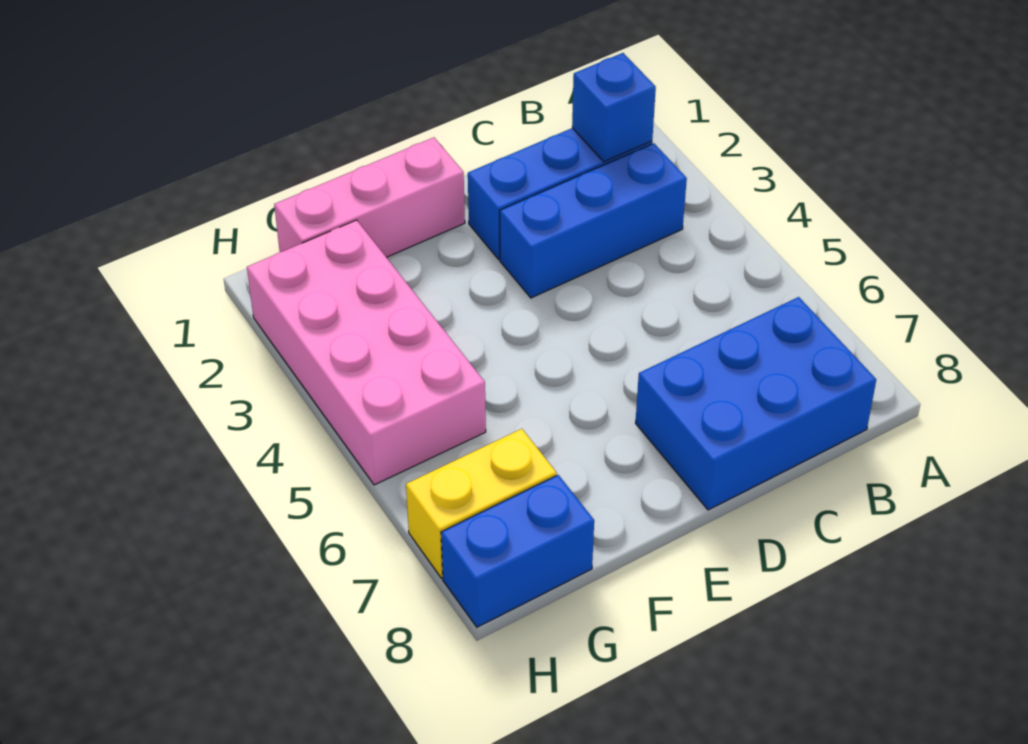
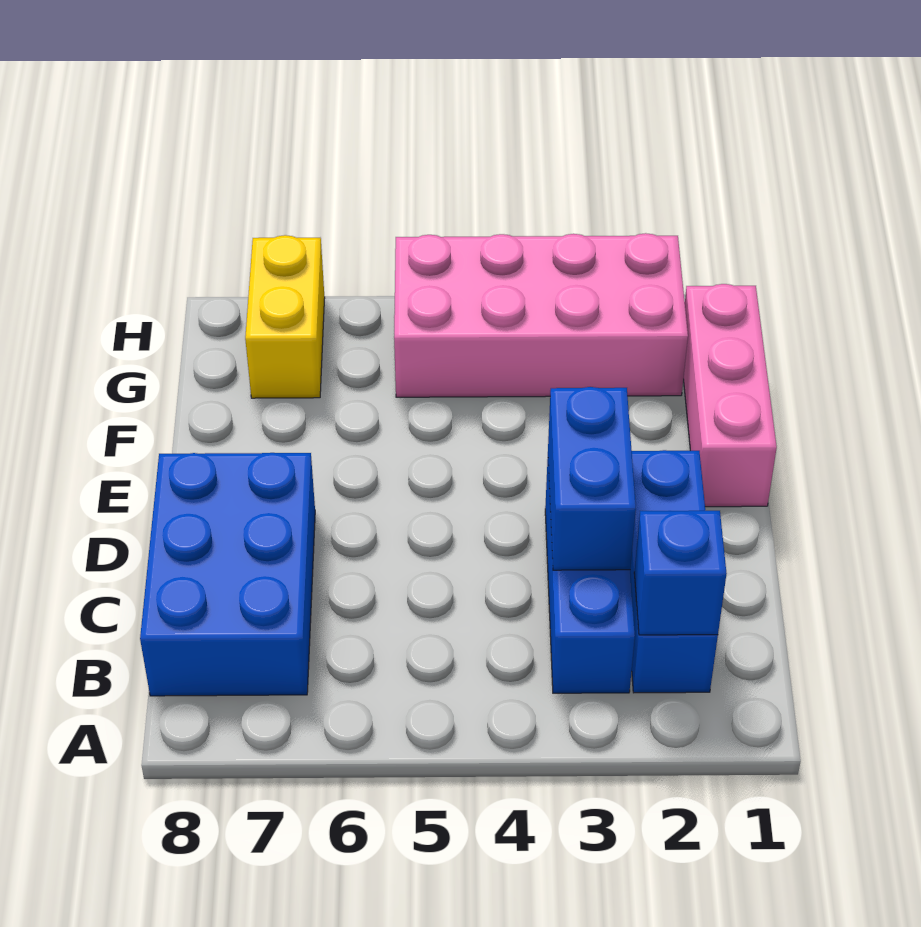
blue brick G8:H8 level 1 -> blue brick C3:D3 level 2

